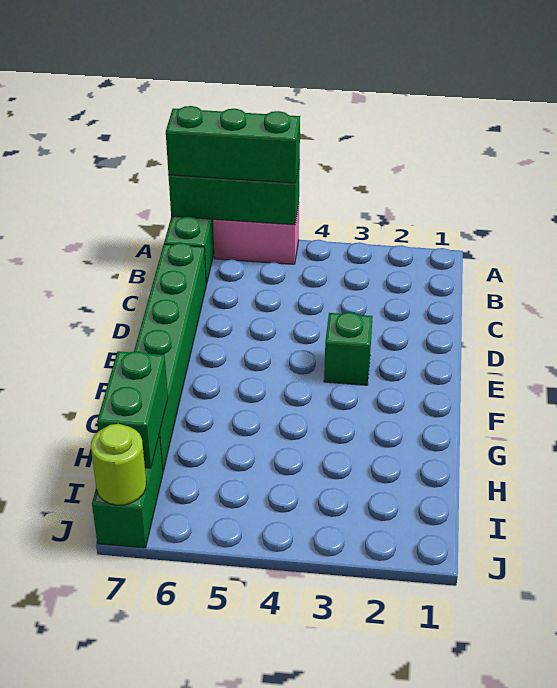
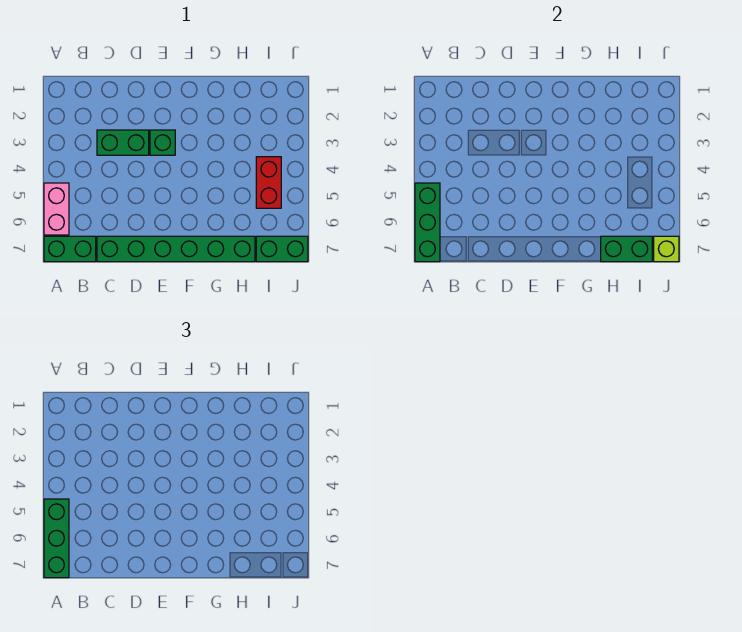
none -> green brick C3:D3 level 1
none -> red brick I4:I5 level 1
lime round brick J7 level 2 -> lime brick J7 level 2

